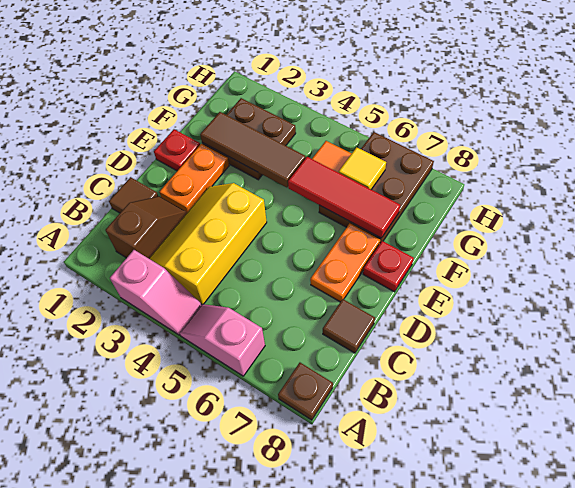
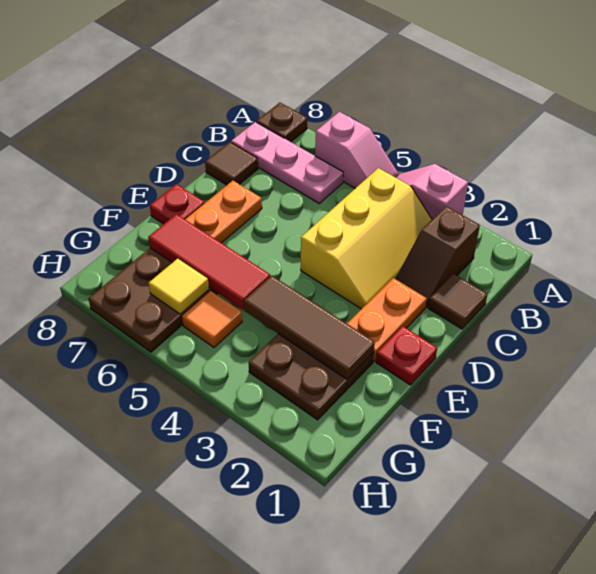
none -> pink plate B6:B8 level 1

